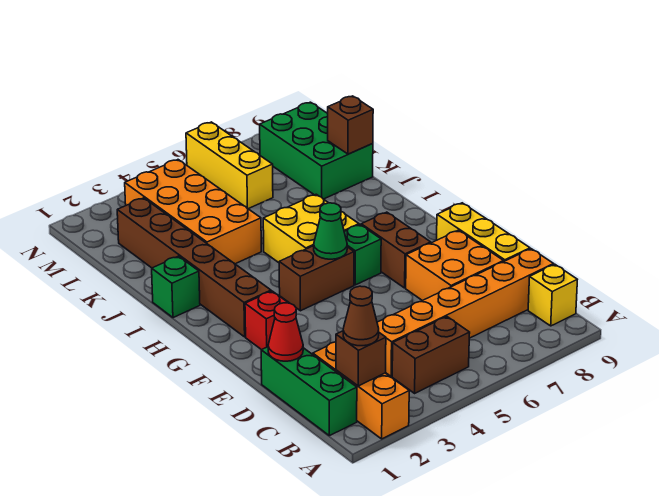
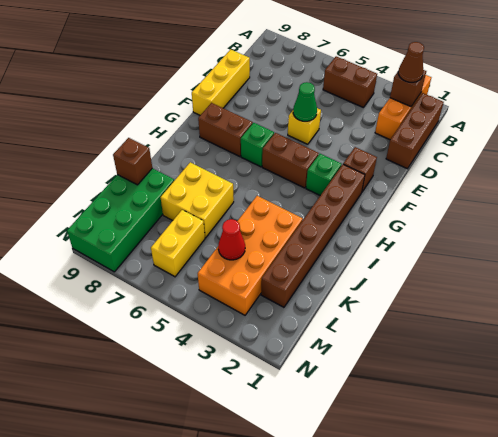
green brick B1:D1 level 1 -> brown brick B1:D1 level 1
yellow brick B9 level 1 -> yellow brick E5 level 1
orange brick C4:C9 level 1 -> none
red cone D1 level 2 -> red cone L4 level 2
orange brick D7:E8 level 1 -> none
red brick F2 level 1 -> brown brick F2 level 1
brown brick F7:G7 level 1 -> brown brick G7:G8 level 1
green cone G5 level 2 -> green cone E5 level 2
yellow brick H5:I6 level 1 -> yellow brick J6:K7 level 1
green brick I1 level 1 -> green brick G3 level 1
green brick K8:M9 level 1 -> green brick K8:N9 level 1
yellow brick L6:N6 level 1 -> yellow brick L6:M6 level 1

